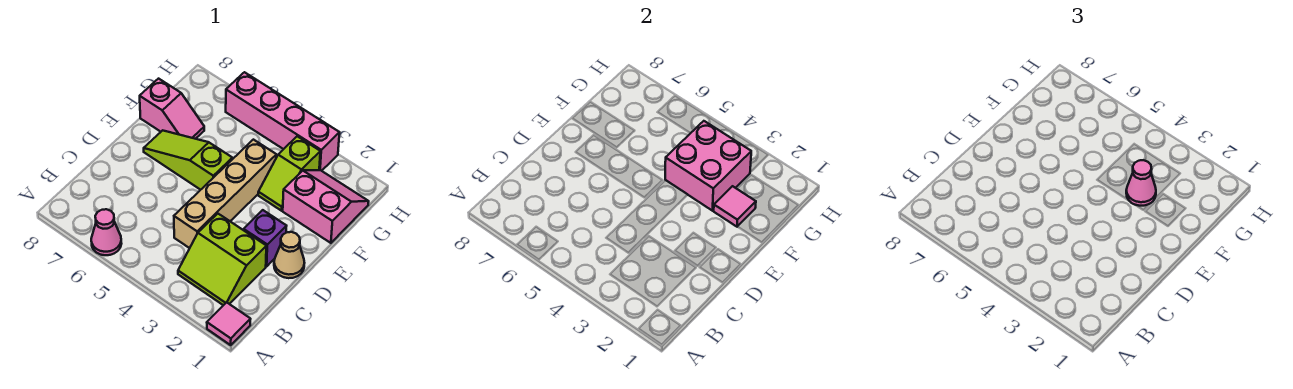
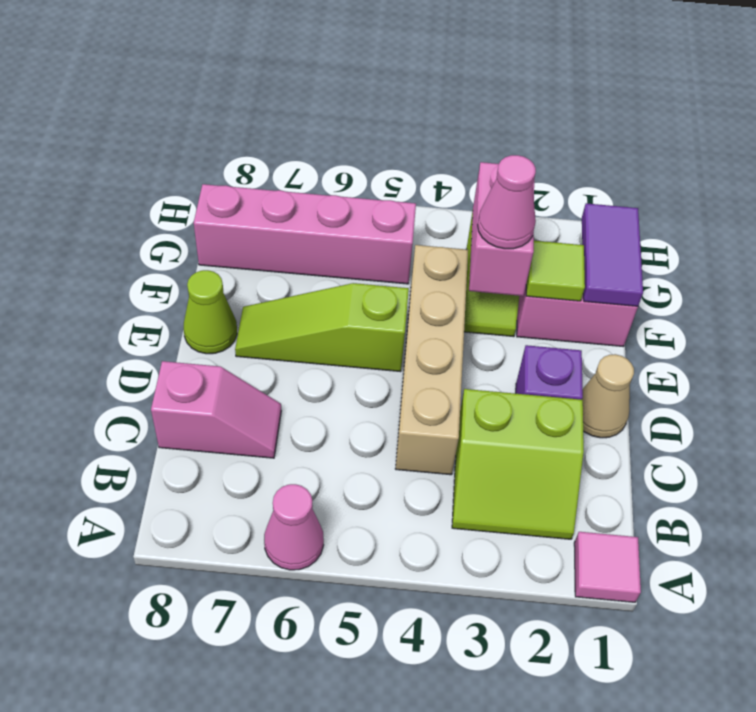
none -> lime cone E8 level 1
none -> purple tile F1:G1 level 2
pink tile F2 level 2 -> lime tile F2 level 2
pink brick F3:G4 level 2 -> pink brick F3:G3 level 2
pink slope F7:F8 level 1 top 8 -> pink slope C7:C8 level 1 top 8
pink brick H3:H6 level 1 -> pink brick G5:G8 level 1

